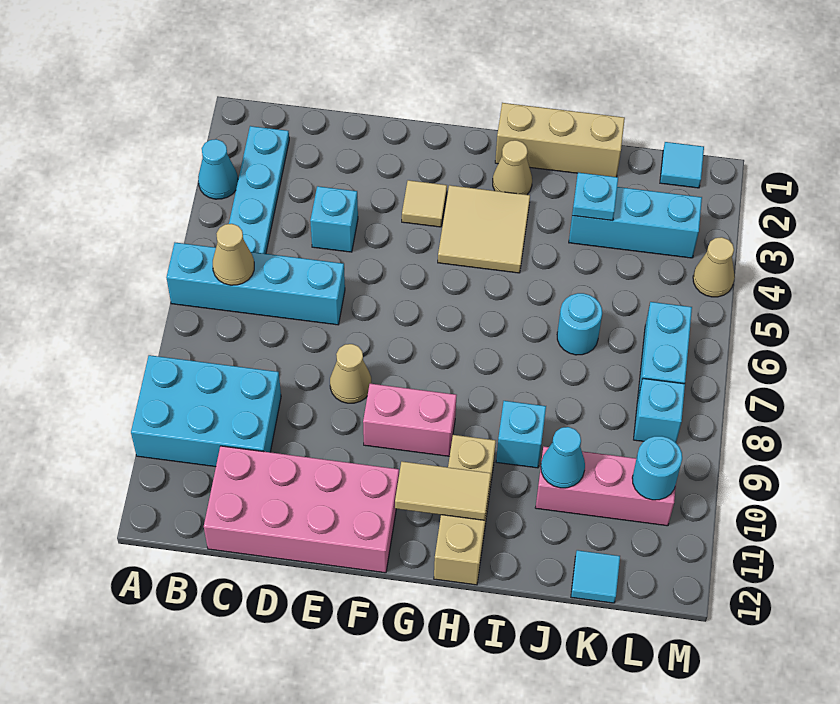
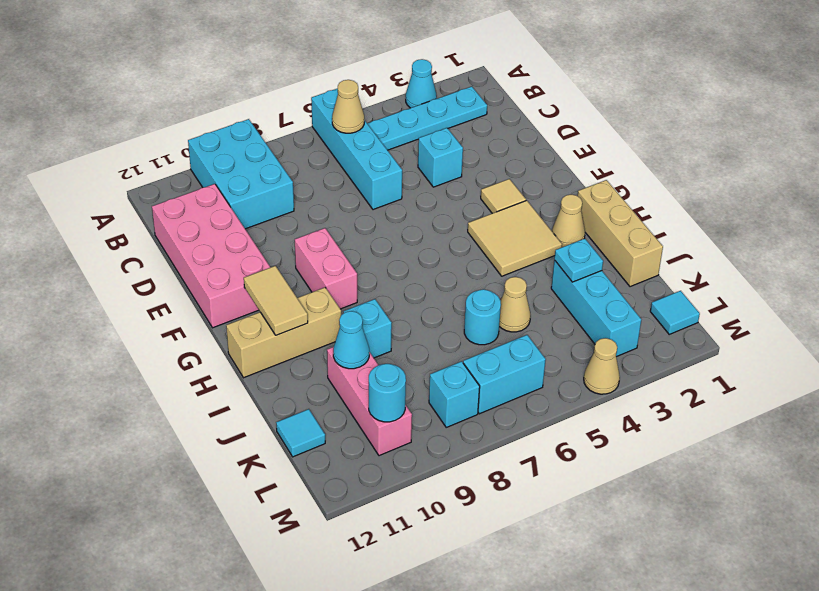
tan cone E8 level 1 -> tan cone J5 level 1

